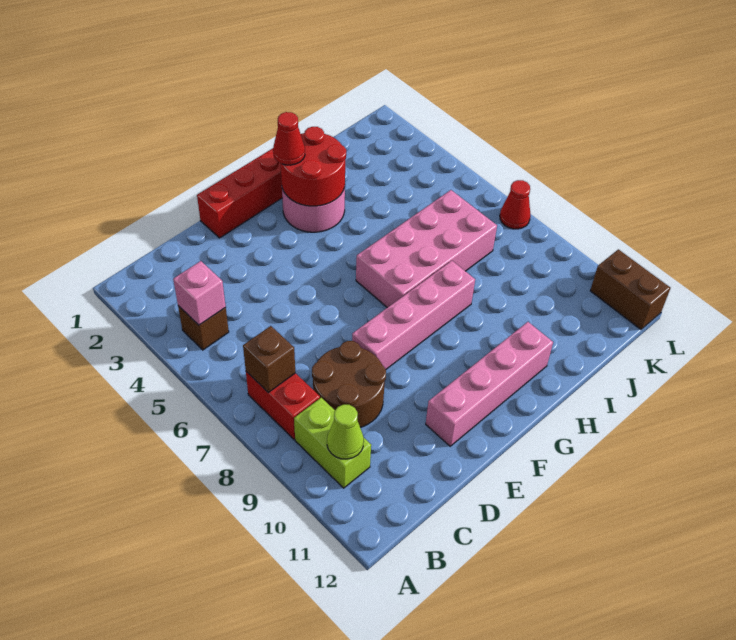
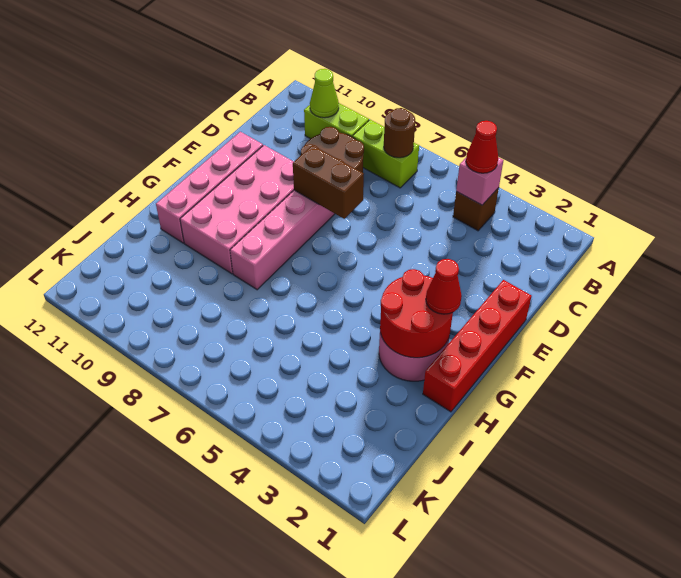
red brick B7:B8 level 1 -> lime brick B7:B8 level 1
brown brick B7 level 2 -> brown round brick B7 level 2
pink brick G6:J7 level 1 -> pink brick E9:H10 level 1
red cone L7 level 1 -> red cone B4 level 3
brown brick L11:L12 level 1 -> brown brick E7:E8 level 2

